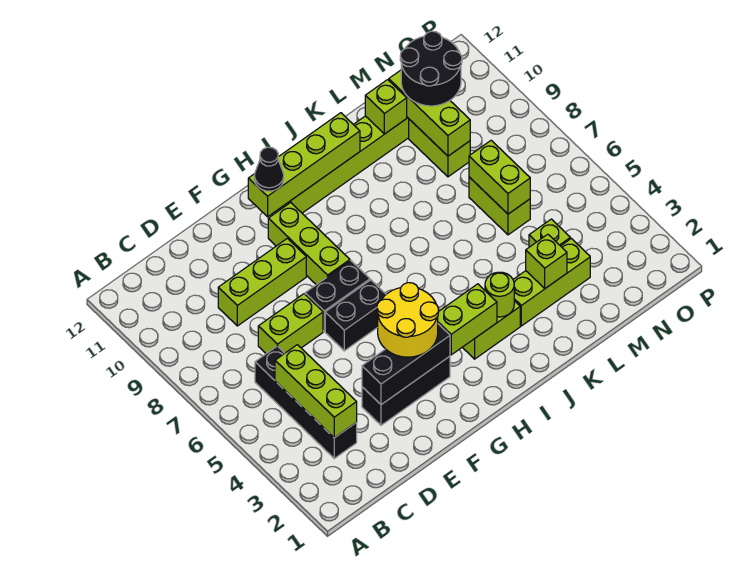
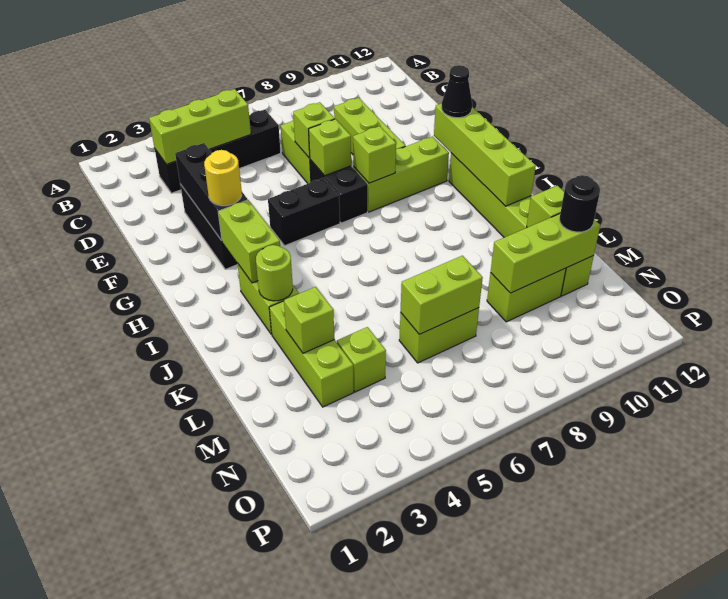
none -> lime brick E7 level 2
yellow round brick F3:G4 level 3 -> yellow round brick G3 level 3
black brick F6:G6 level 1 -> black brick G5:G6 level 1
none -> lime brick F7 level 2
none -> lime brick G8 level 2
black round brick M10:N11 level 3 -> black round brick M11 level 3

